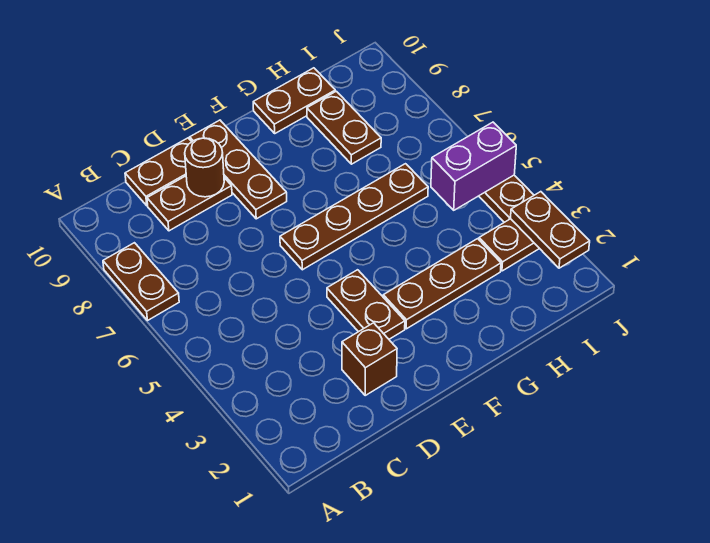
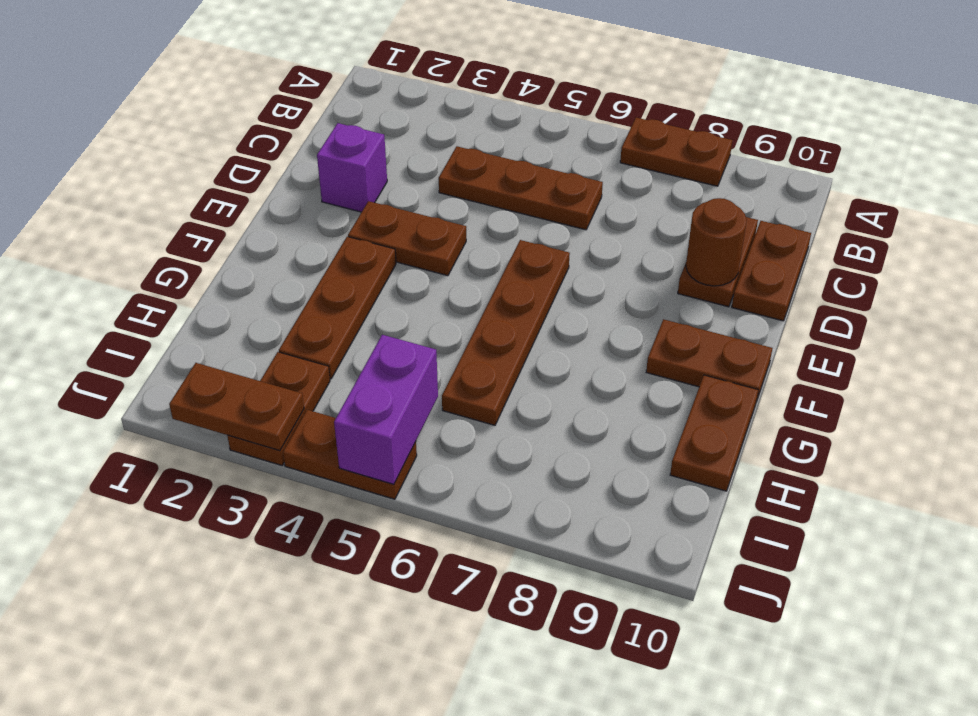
brown brick D2 level 1 -> purple brick D2 level 1
brown plate E8:E10 level 1 -> brown plate C4:C6 level 1
brown plate H8:H9 level 1 -> brown plate F9:F10 level 1

